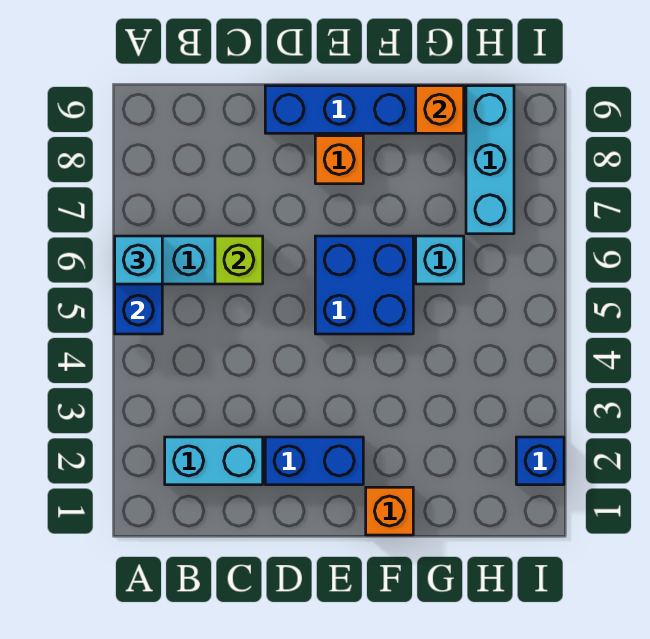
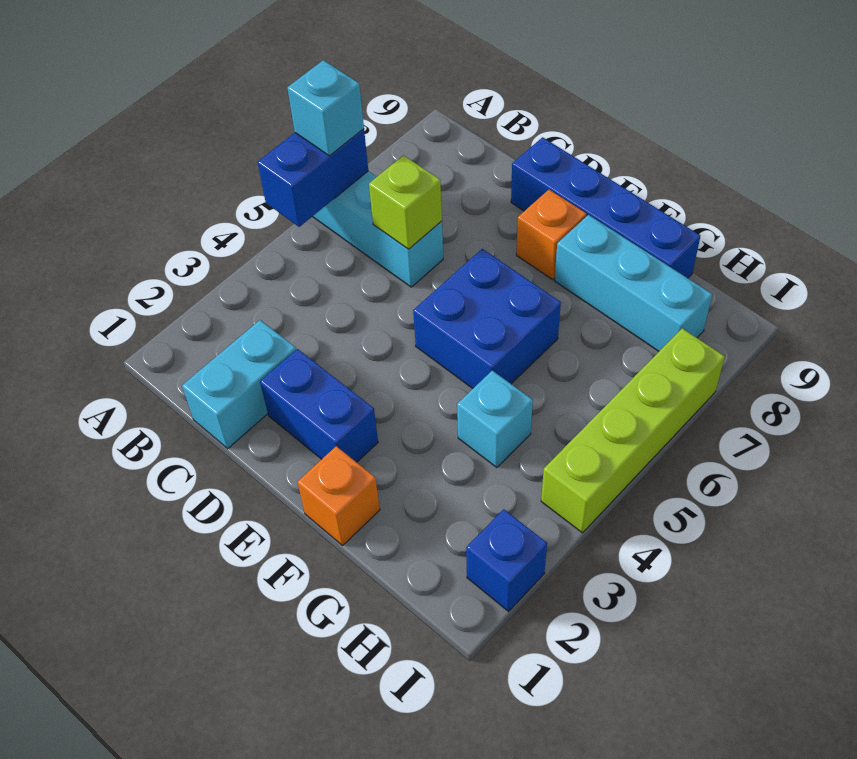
cyan brick B2:C2 level 1 -> cyan brick C1:C2 level 1
cyan brick G6 level 1 -> cyan brick G4 level 1
orange brick G9 level 2 -> none
cyan brick H7:H9 level 1 -> cyan brick F8:H8 level 1
none -> lime brick I4:I7 level 1

